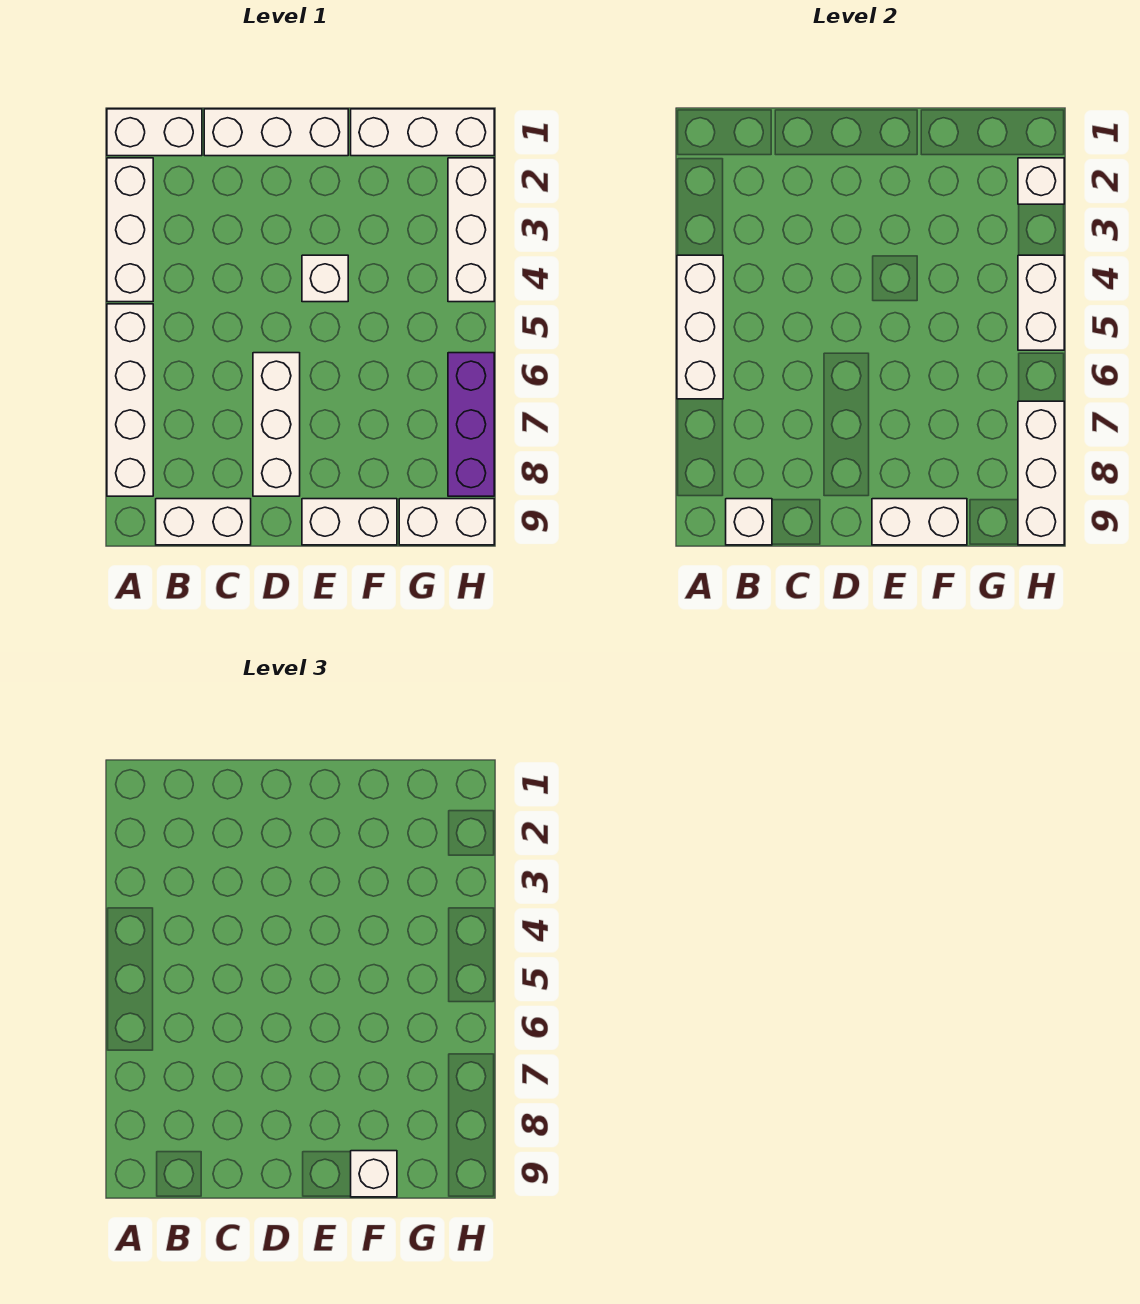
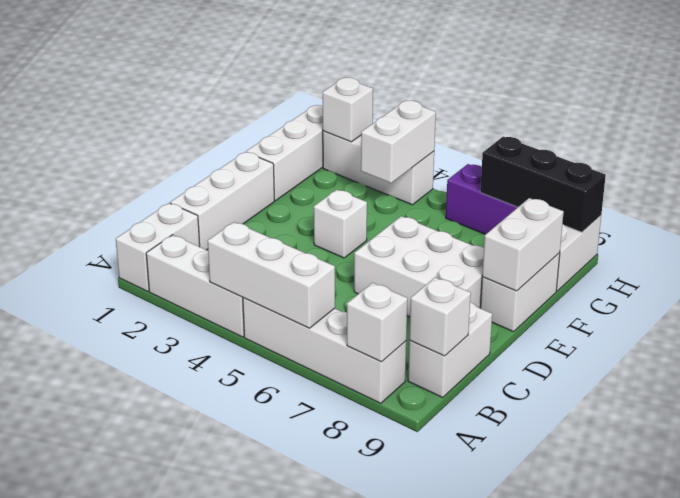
white brick D6:D8 level 1 -> white brick D6:E8 level 1
white brick F9 level 3 -> white brick A8 level 2
white brick H4:H5 level 2 -> white brick G4:H4 level 2
white brick H7:H9 level 2 -> black brick H7:H9 level 2

